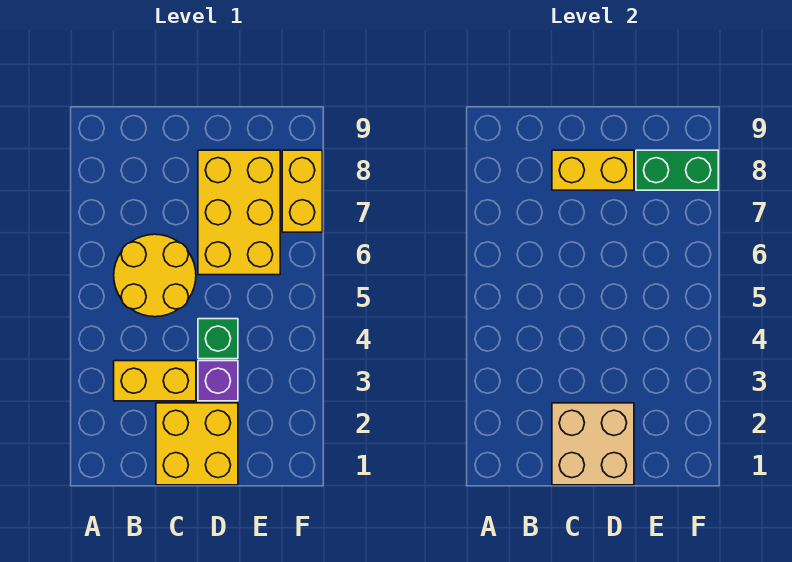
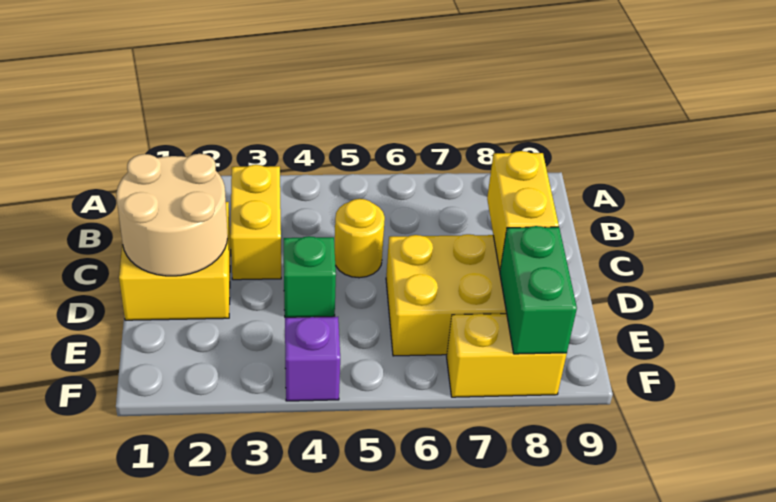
yellow round brick B5:C6 level 1 -> yellow round brick C5 level 1
tan brick C1:D2 level 2 -> tan round brick C1:D2 level 2
purple brick D3 level 1 -> purple brick F4 level 1

